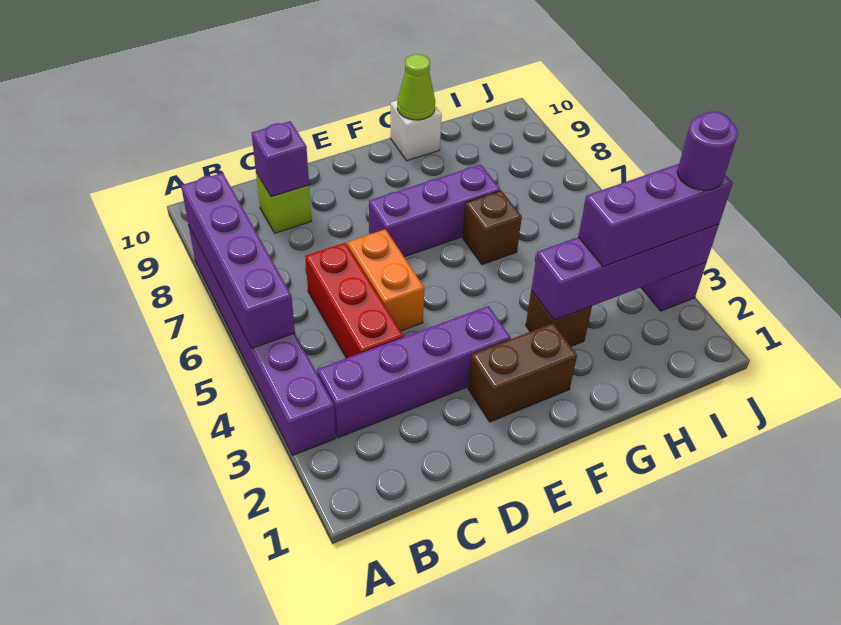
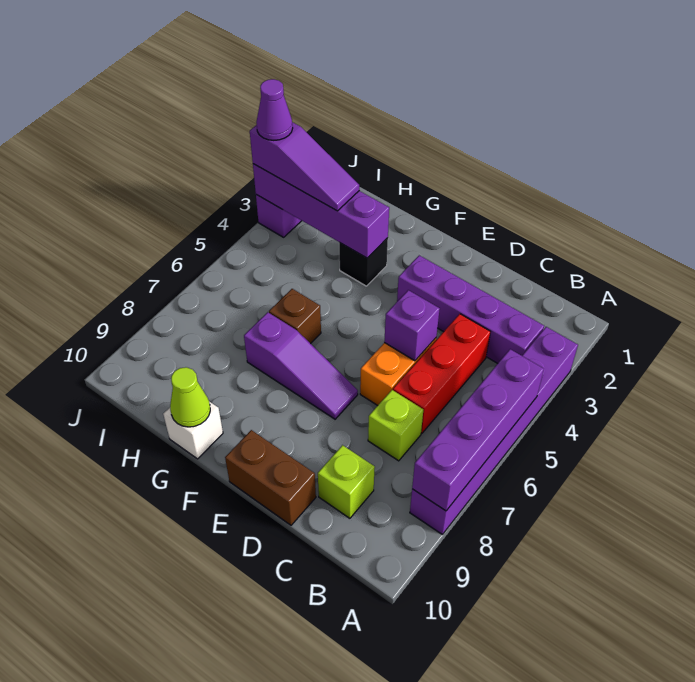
none -> lime brick C7 level 1
purple brick C9 level 2 -> purple brick D5 level 2
brown brick E2:F2 level 1 -> brown brick D10:E10 level 1
purple brick E7:G7 level 1 -> purple slope E7:G7 level 1 top G
brown brick G3 level 1 -> black brick G3 level 1
purple brick H3:J3 level 3 -> purple slope H3:J3 level 3 top J
purple round brick J3 level 4 -> purple cone J3 level 4

